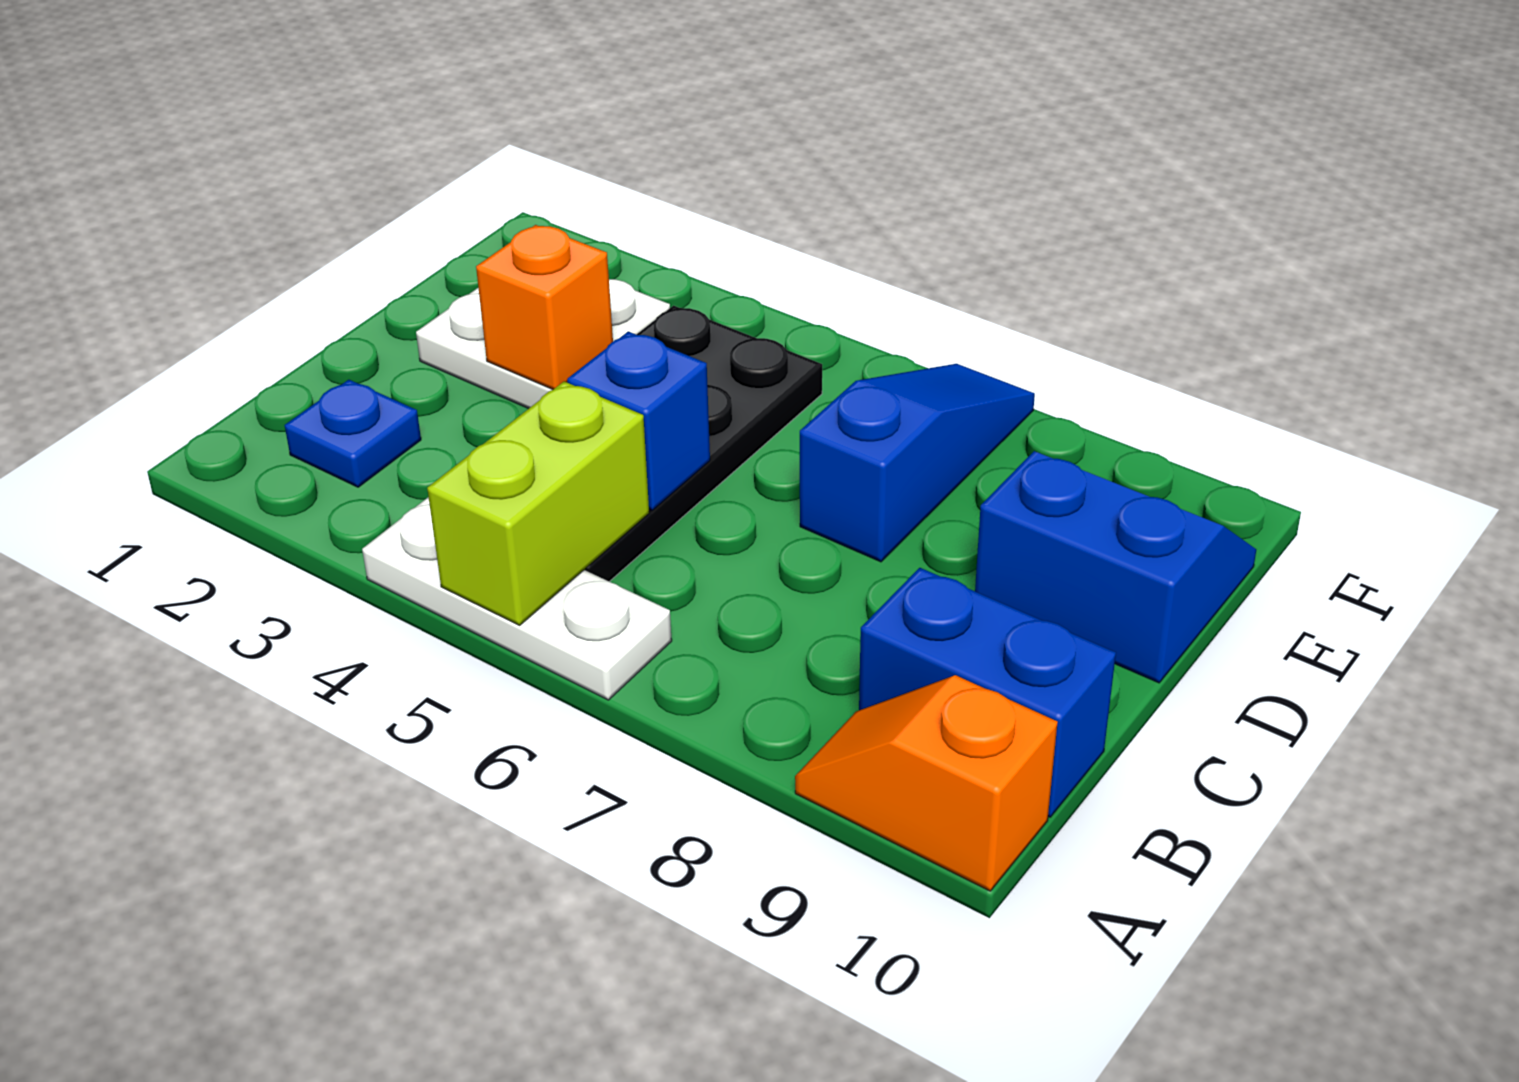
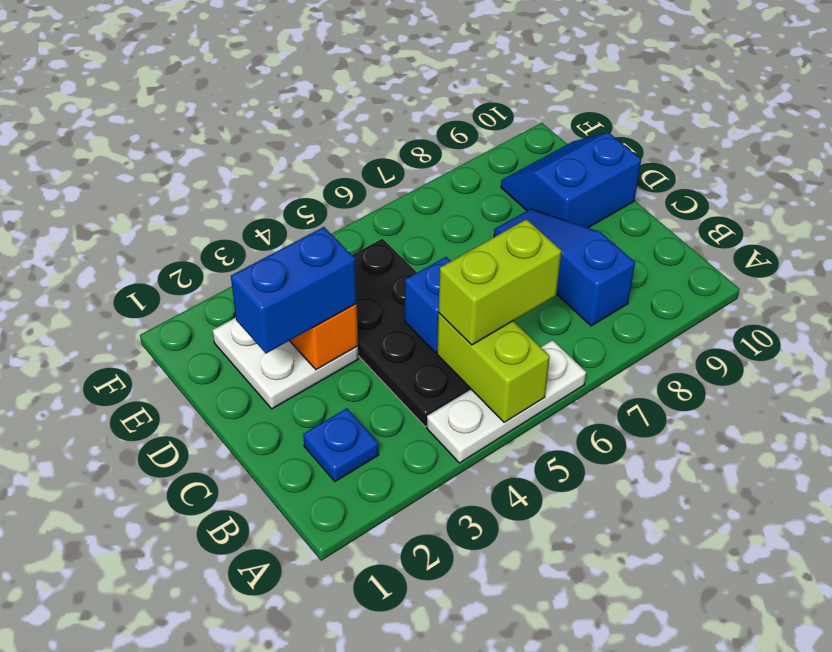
orange slope A9:A10 level 1 top 10 -> none
none -> lime brick B5:B6 level 3
blue brick B9:B10 level 1 -> blue brick D2:D3 level 3
blue slope D7:F7 level 1 top D -> blue slope B8:D8 level 1 top B

